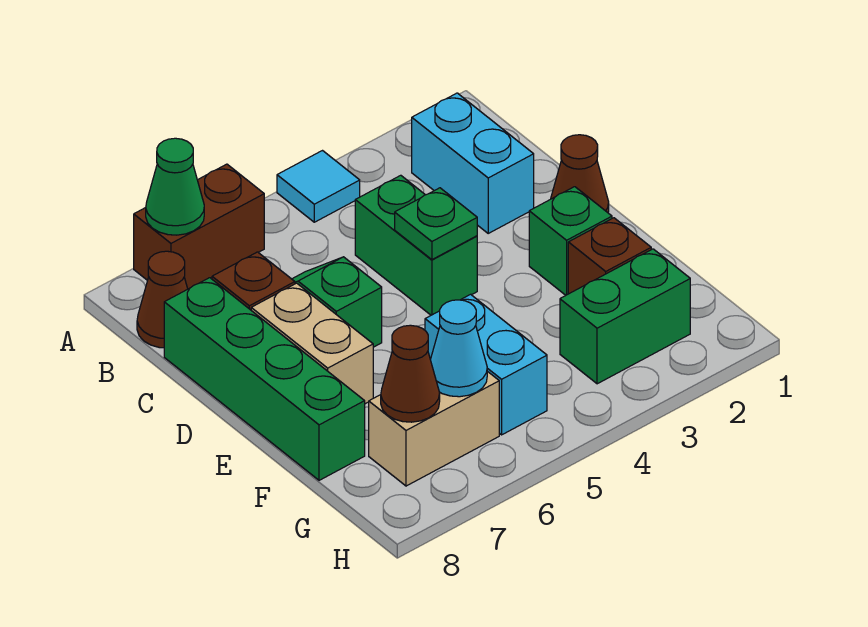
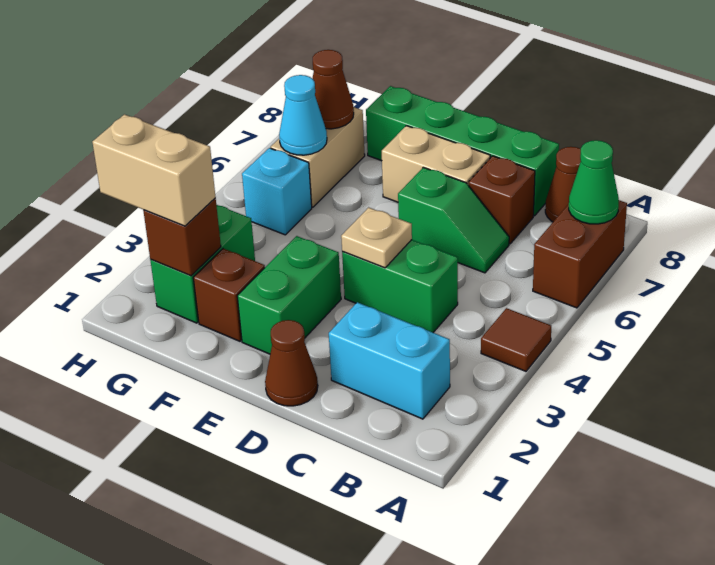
cyan tile A4 level 1 -> brown tile A4 level 1
green plate D4 level 2 -> tan plate D4 level 2
green brick E2 level 1 -> green brick E2:E3 level 1
cyan brick F5:G5 level 1 -> cyan brick G5 level 1
none -> brown brick G2 level 2
none -> tan brick G2:H2 level 3

